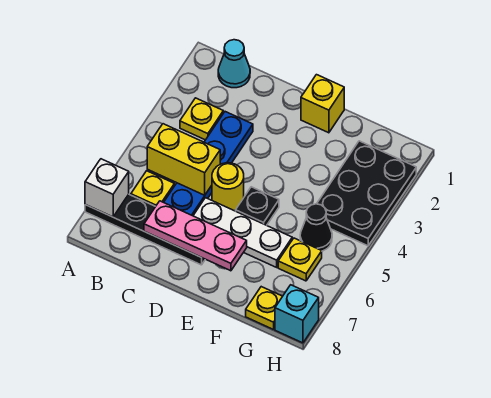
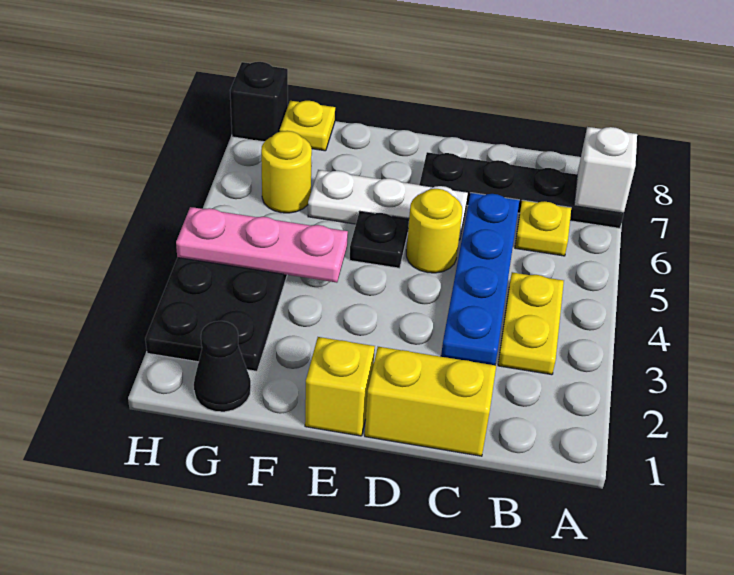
cyan cone B1 level 1 -> none
yellow plate B3 level 1 -> yellow plate B3:B4 level 1
yellow brick B5:C5 level 2 -> yellow brick C1:D1 level 1
pink plate C7:E7 level 2 -> pink plate F4:H4 level 2
black cone G5 level 1 -> black cone G1 level 1
yellow plate G6 level 1 -> yellow round brick G6 level 1
cyan brick H8 level 1 -> black brick H8 level 1

